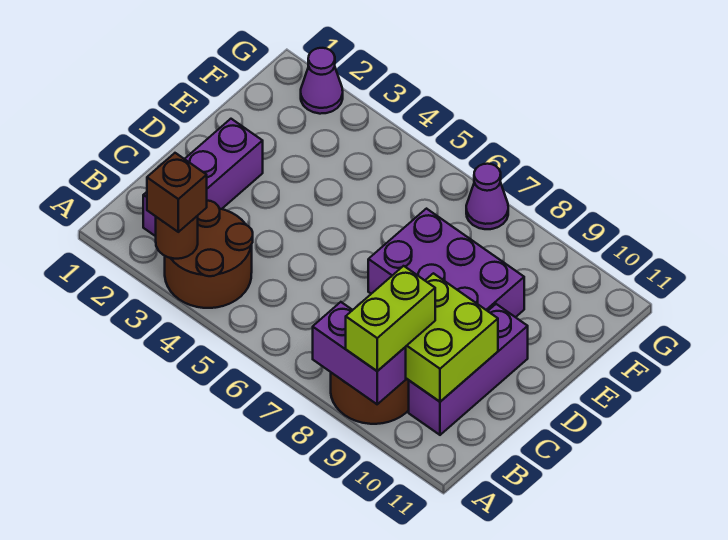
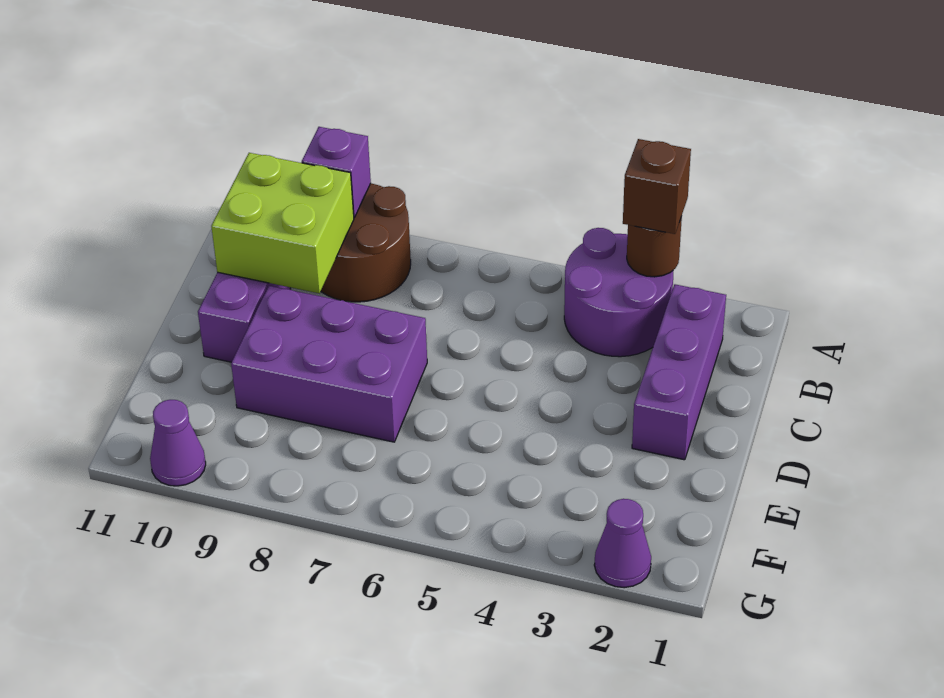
brown round brick A3:B4 level 1 -> purple round brick A3:B4 level 1
purple brick A8:A9 level 2 -> purple brick A9 level 2
lime brick A9:B9 level 3 -> none
purple cone G7 level 1 -> purple cone G10 level 1

